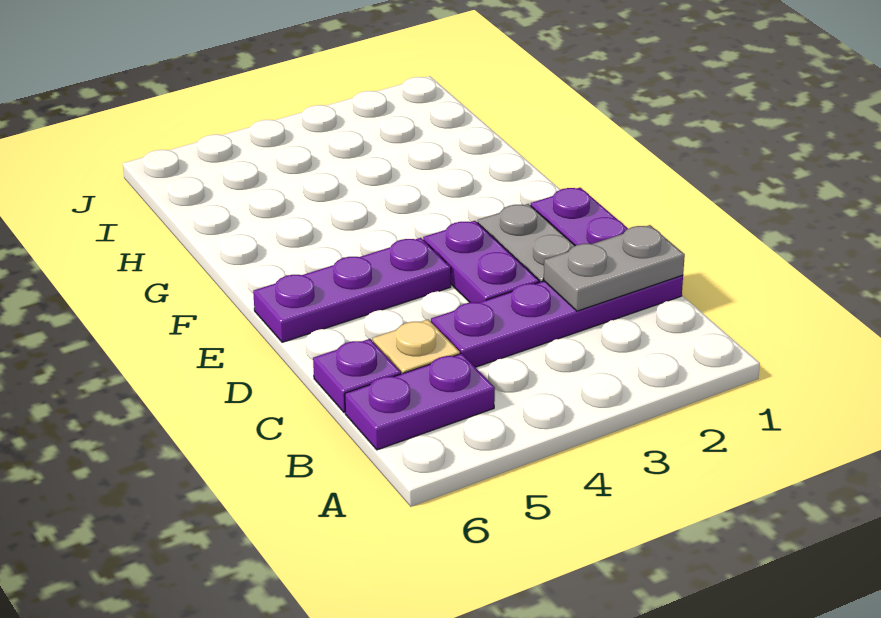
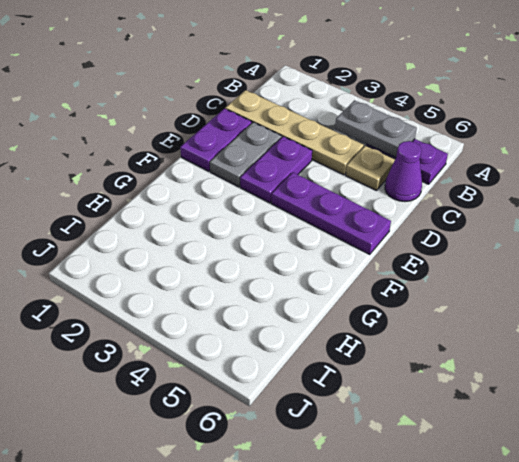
purple plate C1:C4 level 1 -> tan plate C1:C4 level 1
grey plate C1:C2 level 2 -> grey plate B4:B5 level 2
purple plate C6 level 1 -> purple cone C6 level 1

